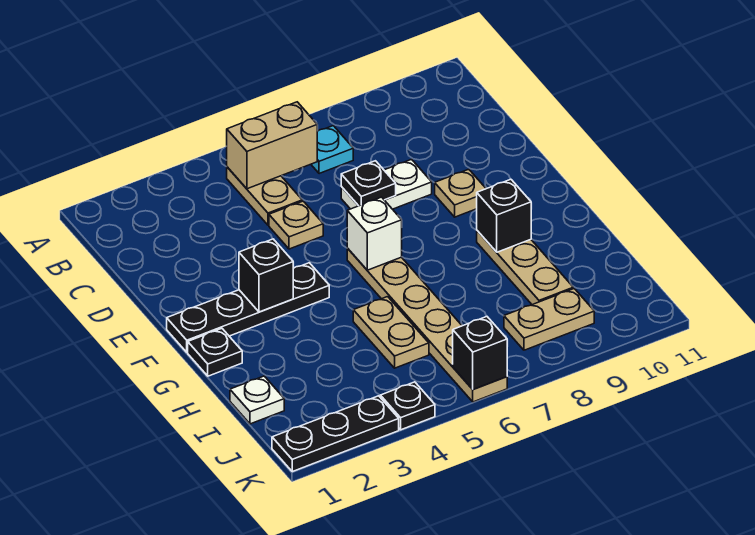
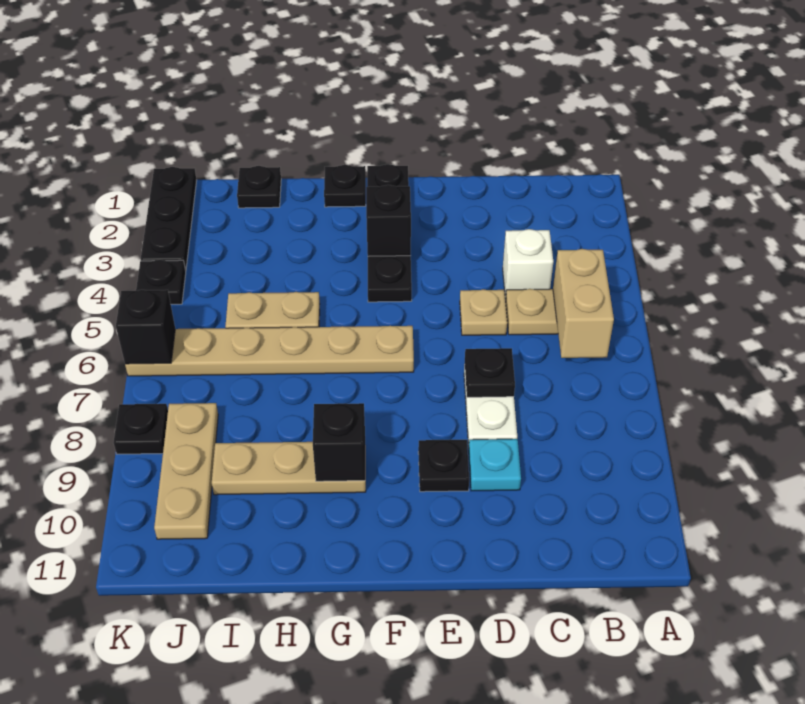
cyan plate B7 level 1 -> cyan plate D9 level 1
tan plate E9 level 1 -> black plate E9 level 1
white brick F6 level 2 -> white brick C4 level 1
white plate I1 level 1 -> black plate I1 level 1
tan plate J8:J9 level 1 -> tan plate J8:J10 level 1
none -> black plate K8 level 1

